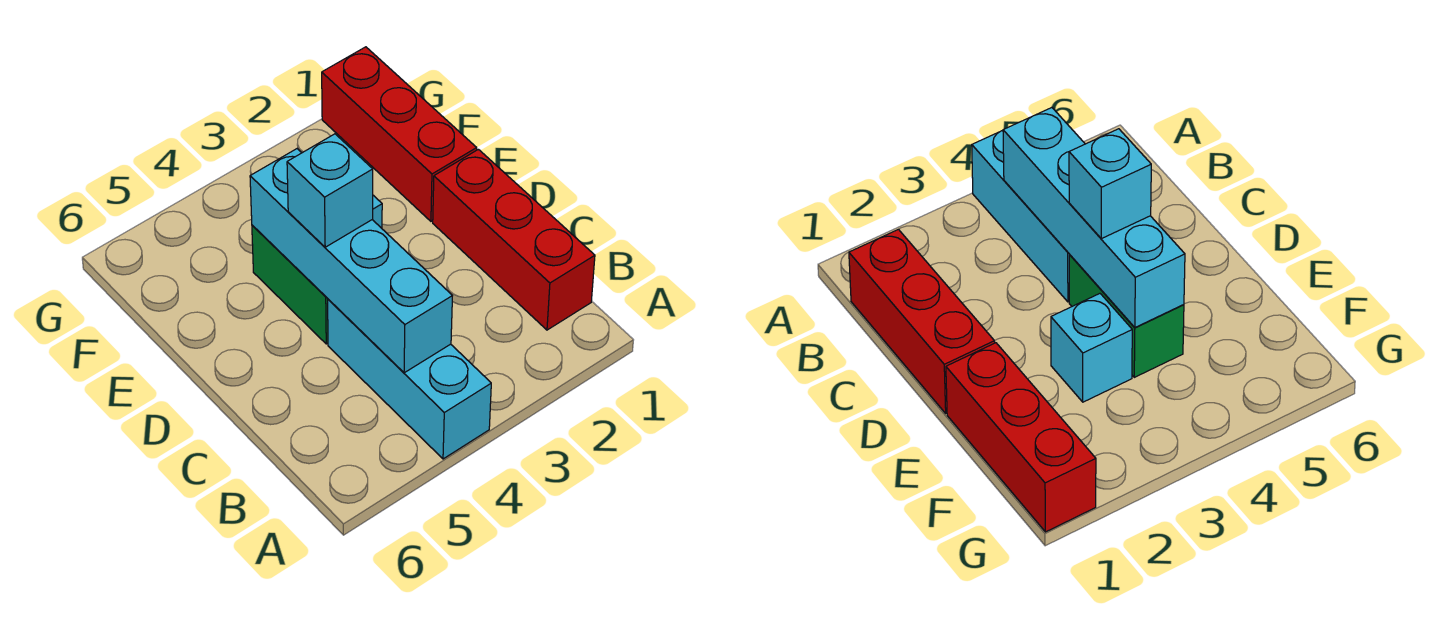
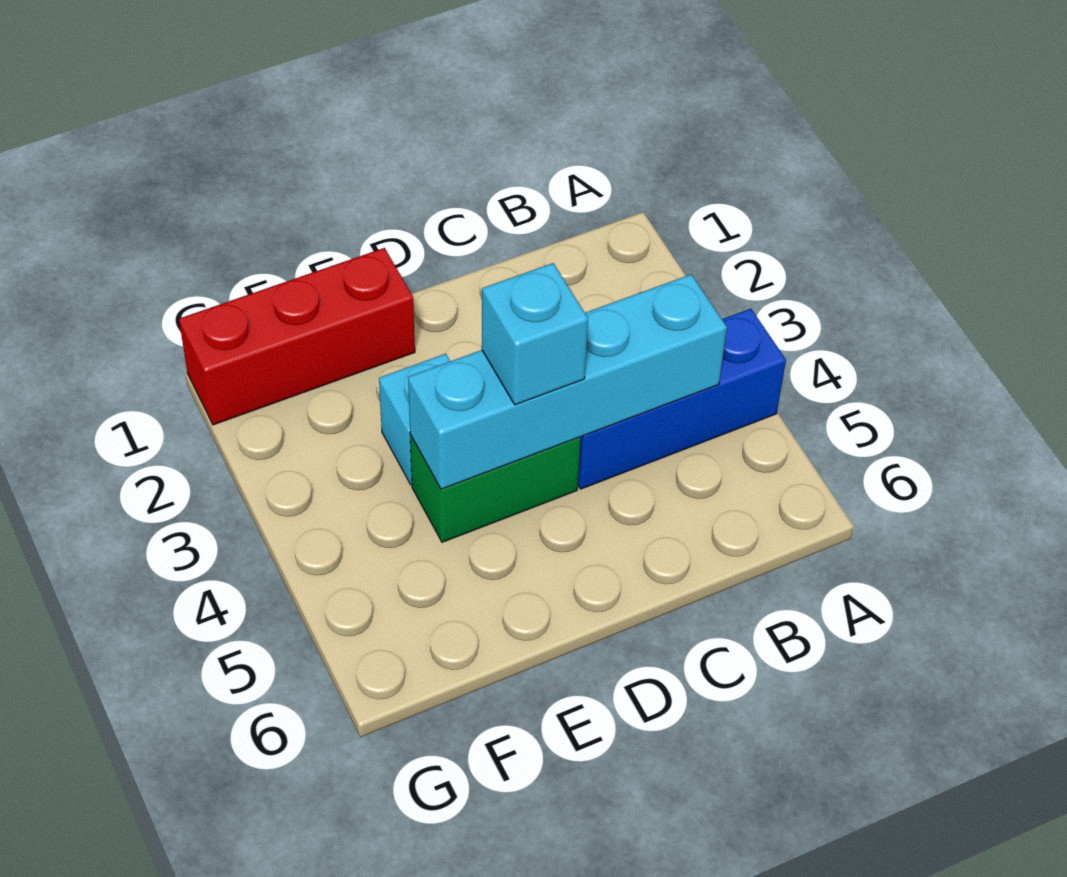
cyan brick A4:C4 level 1 -> blue brick A4:C4 level 1
red brick B1:D1 level 1 -> none

